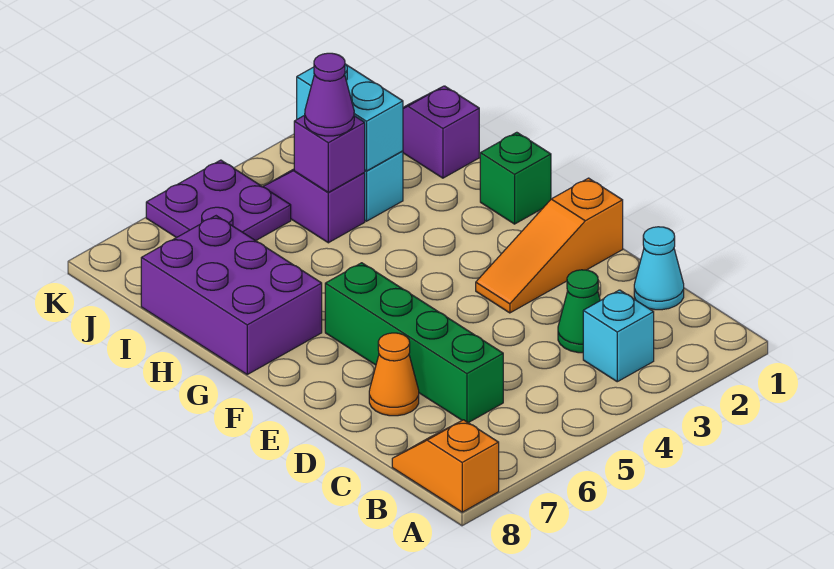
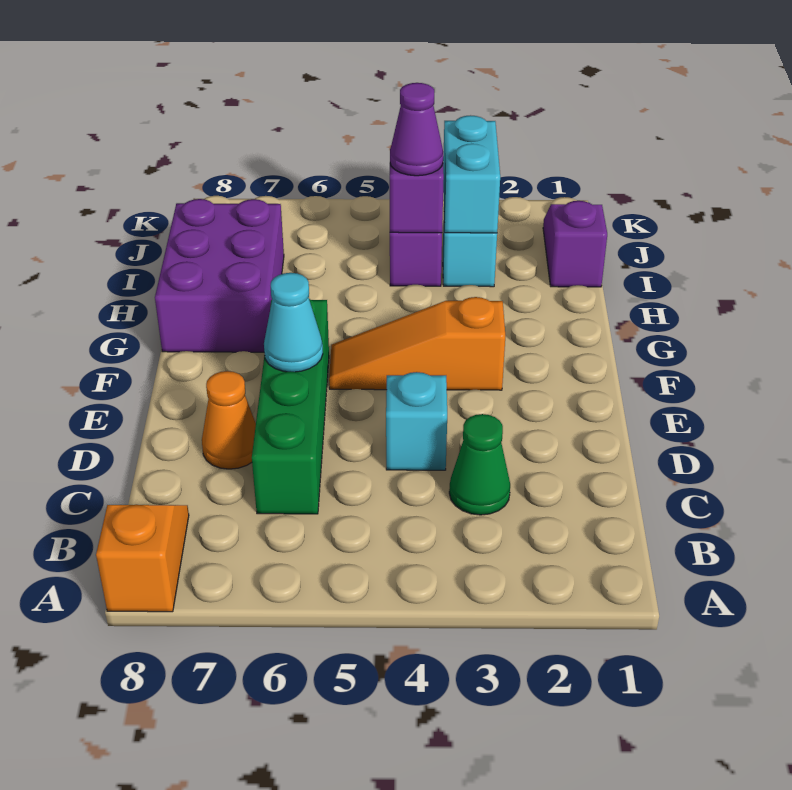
cyan brick B3 level 1 -> cyan brick D4 level 1
cyan cone C1 level 1 -> cyan cone E6 level 2
orange slope E1:E3 level 1 top 1 -> orange slope F3:F5 level 1 top 3
green brick G1 level 1 -> none
purple plate J5:K6 level 1 -> none

